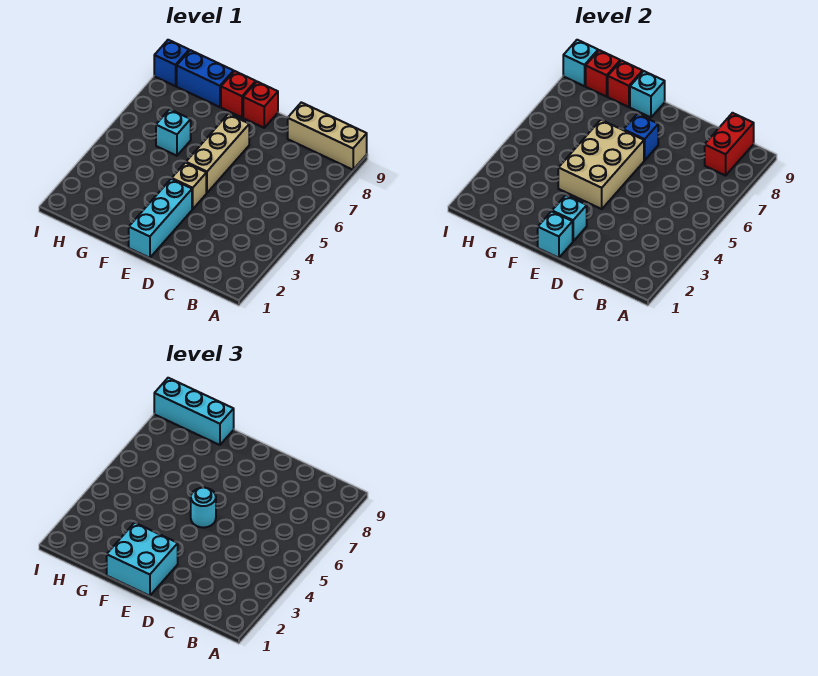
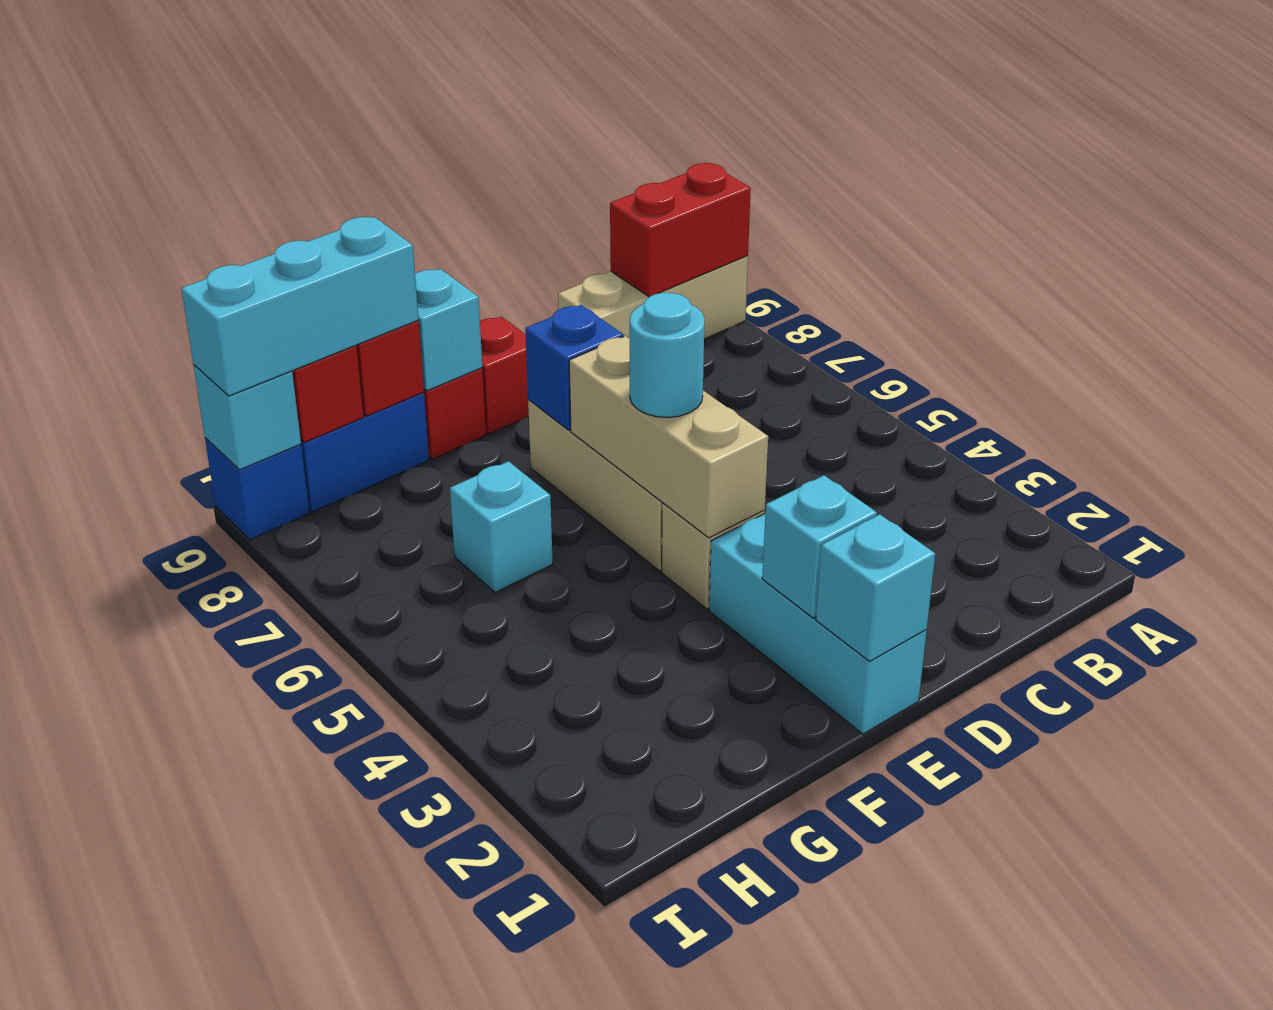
red brick B8:B9 level 2 -> red brick A9:B9 level 2
cyan brick E1:F2 level 3 -> none
tan brick E4:F6 level 2 -> tan brick E4:E6 level 2

